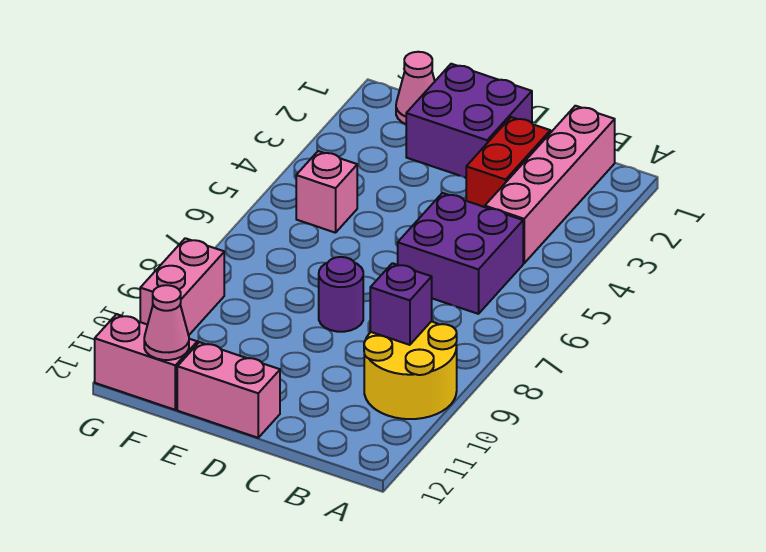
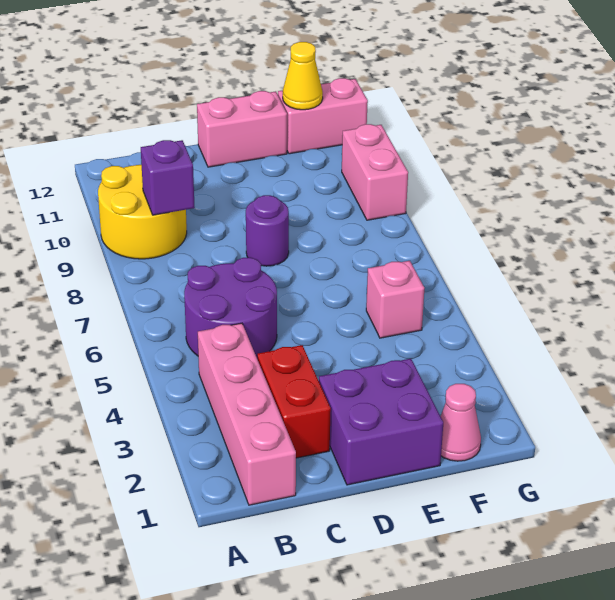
purple brick B5:C6 level 1 -> purple round brick B5:C6 level 1
pink cone F12 level 2 -> yellow cone F12 level 2

